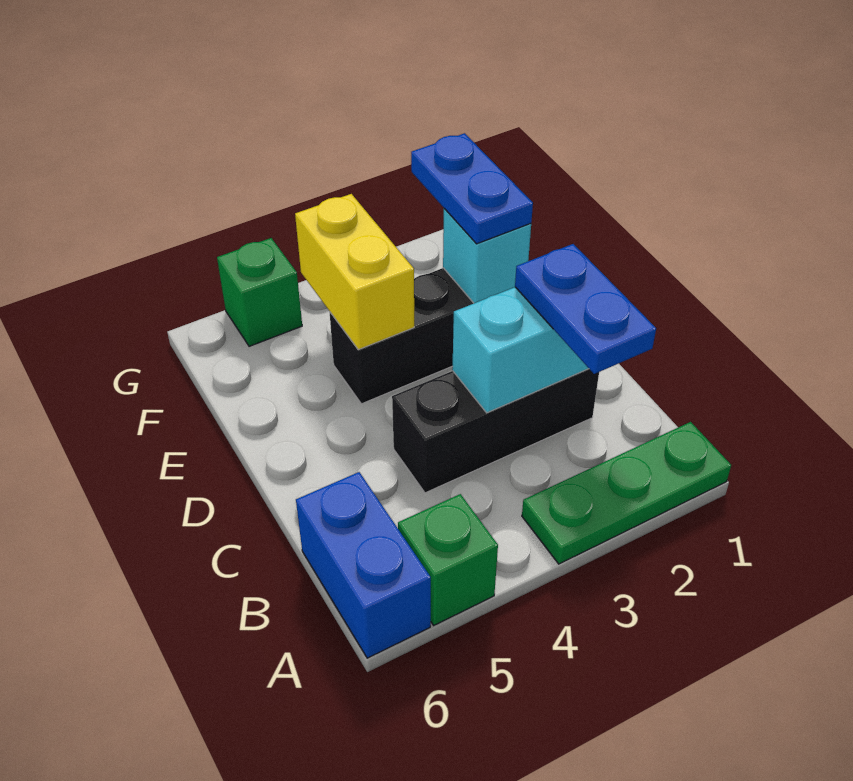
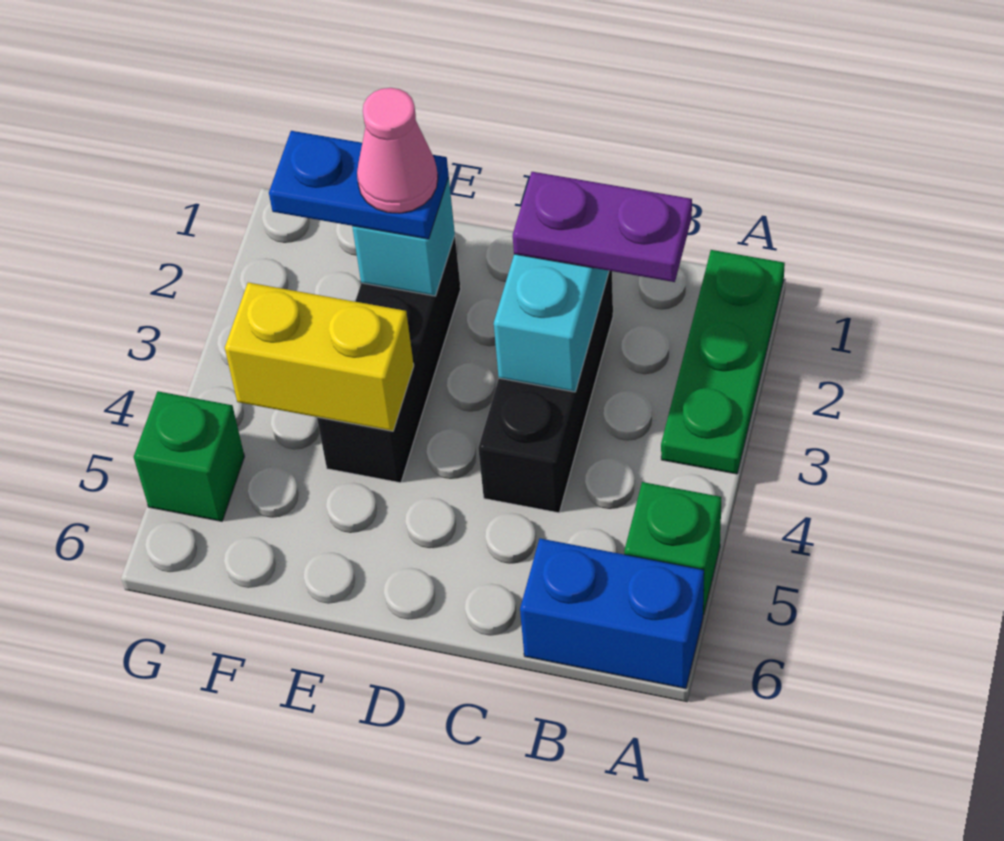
blue plate B2:C2 level 3 -> purple plate B2:C2 level 3
none -> pink cone E2 level 4

